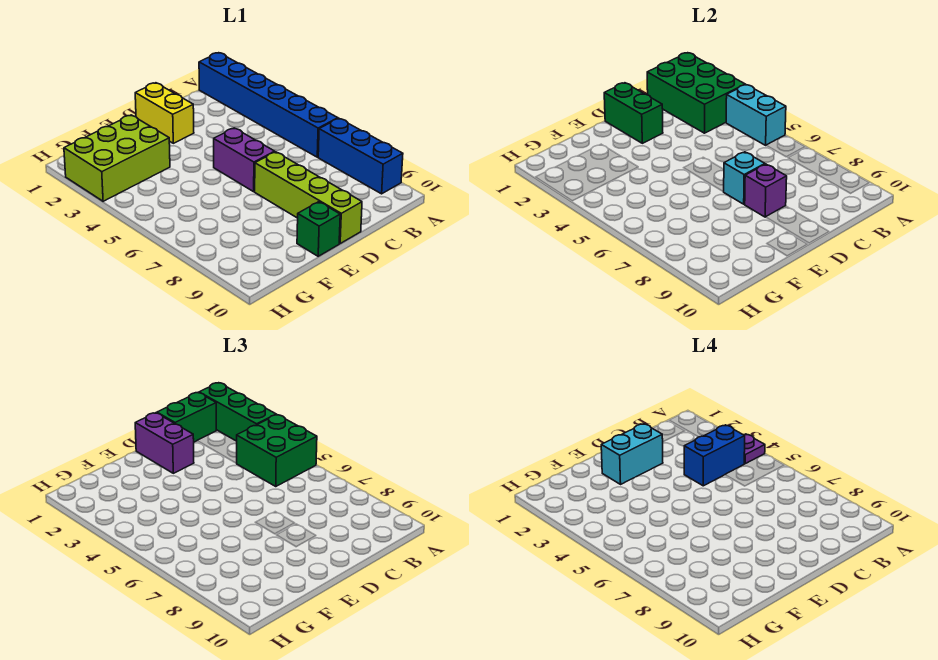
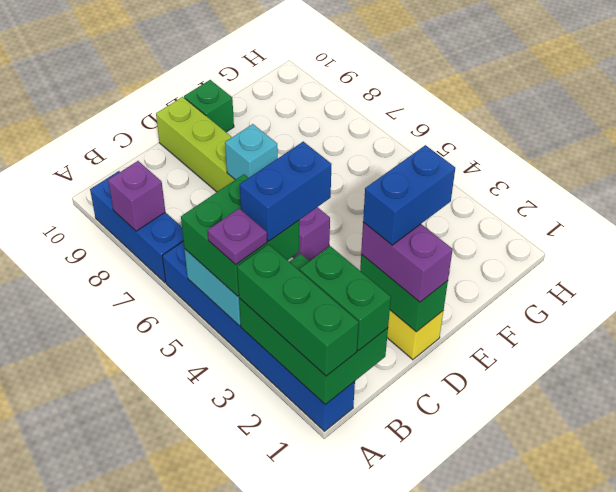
green brick B1:C1 level 3 -> green brick B1:B2 level 3
cyan brick D2:E2 level 4 -> blue brick D2:E2 level 4
purple brick D8 level 2 -> purple brick A8 level 2
lime brick F2:H3 level 1 -> none

